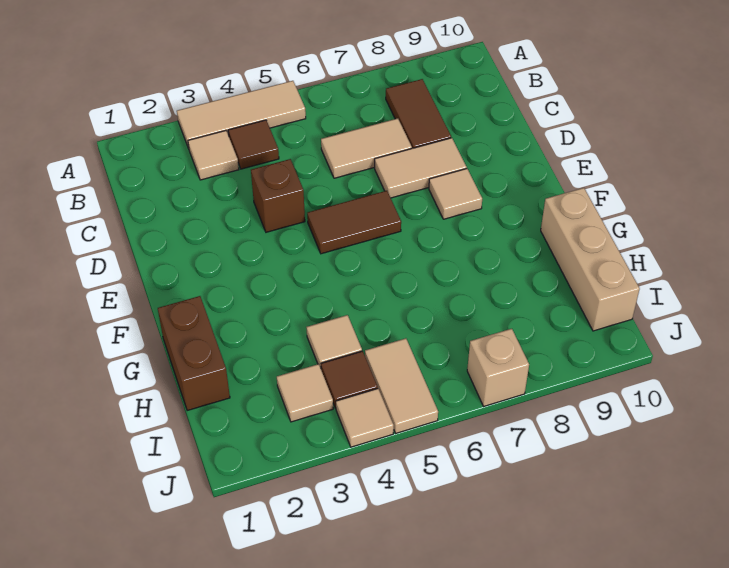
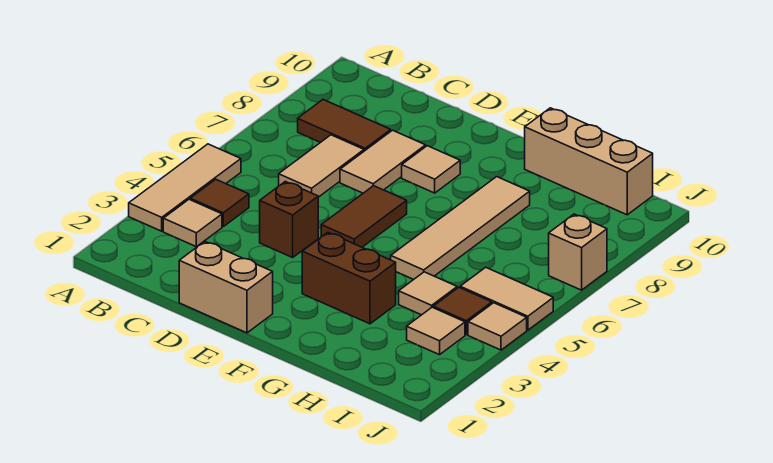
none -> tan brick D1:E1 level 1
brown brick G1:H1 level 1 -> brown brick F3:G3 level 1
none -> tan tile G5:G8 level 1

